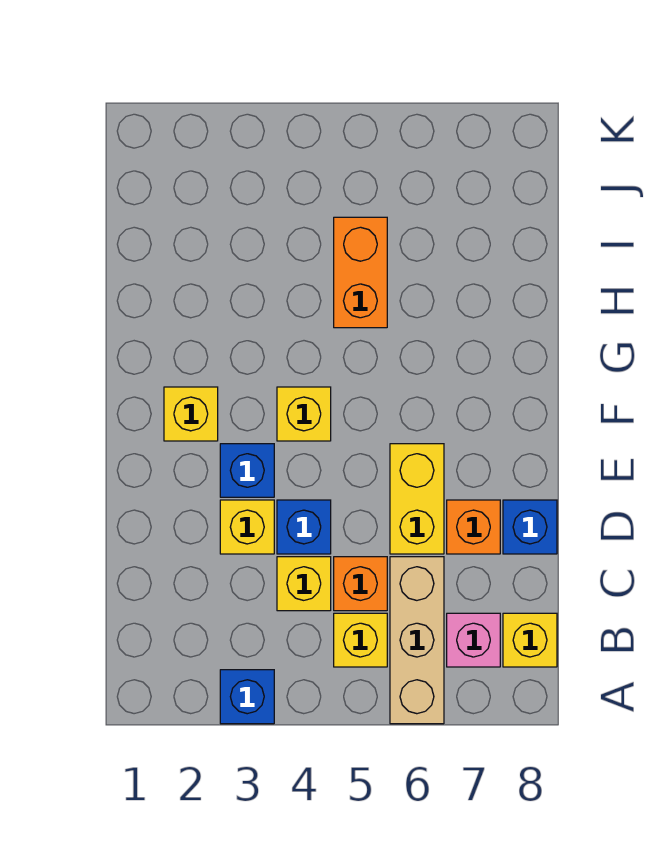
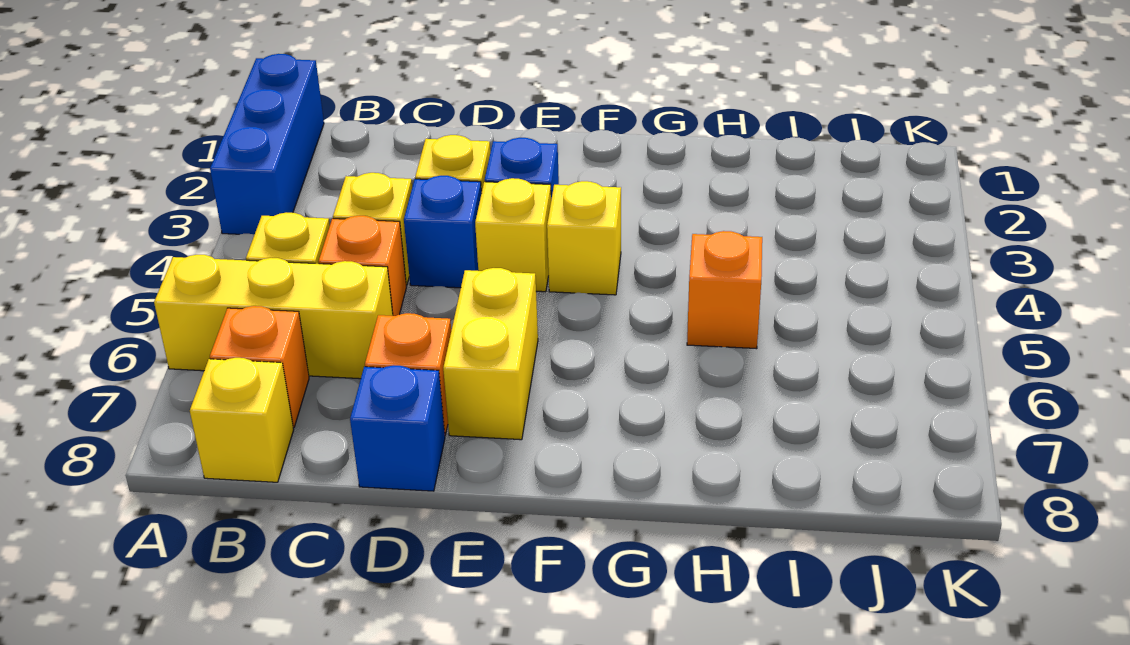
blue brick A3 level 1 -> blue brick A1:A3 level 1
tan brick A6:C6 level 1 -> yellow brick A6:C6 level 1
pink brick B7 level 1 -> orange brick B7 level 1
yellow brick D6:E6 level 1 -> yellow brick E6:E7 level 1
yellow brick F2 level 1 -> yellow brick E4 level 1
orange brick H5:I5 level 1 -> orange brick H5 level 1

